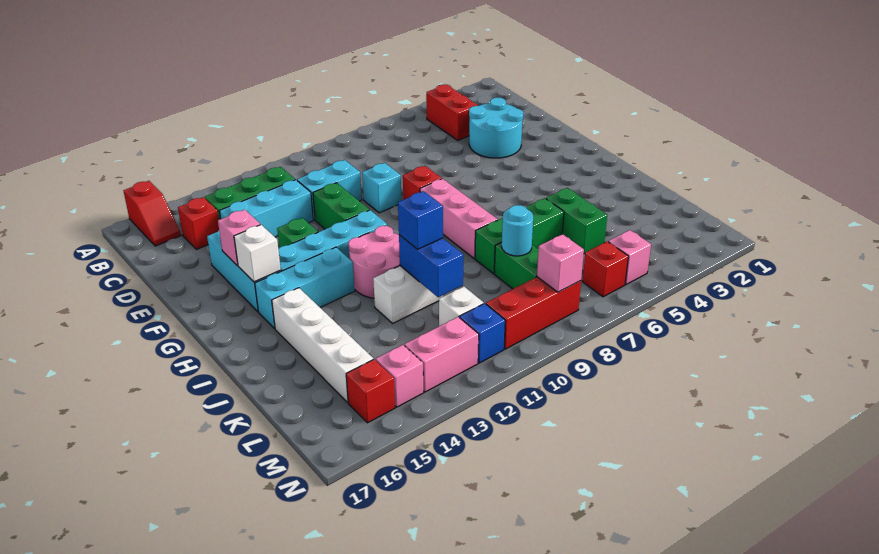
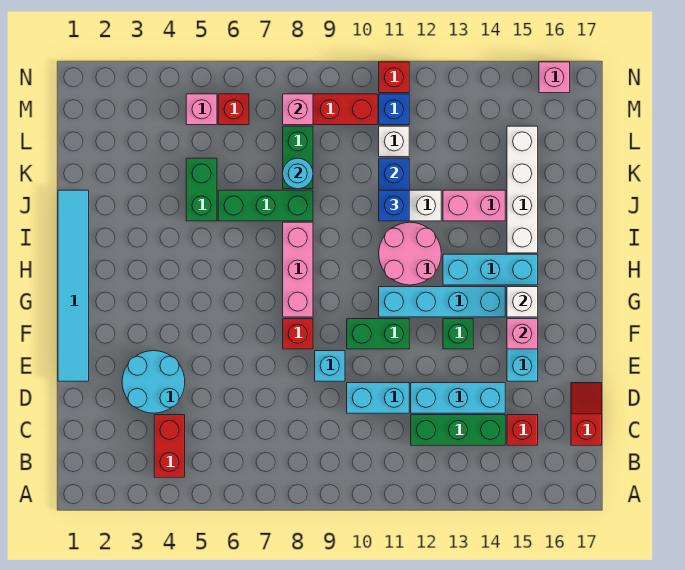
red slope A16:B16 level 1 top A -> red slope C17:D17 level 1 top C
none -> cyan tile E1:J1 level 1
green brick E11:F11 level 1 -> green brick F10:F11 level 1
pink brick M12:M13 level 1 -> pink brick J13:J14 level 1
pink brick M14 level 1 -> pink brick N16 level 1
red brick M15 level 1 -> red brick N11 level 1

